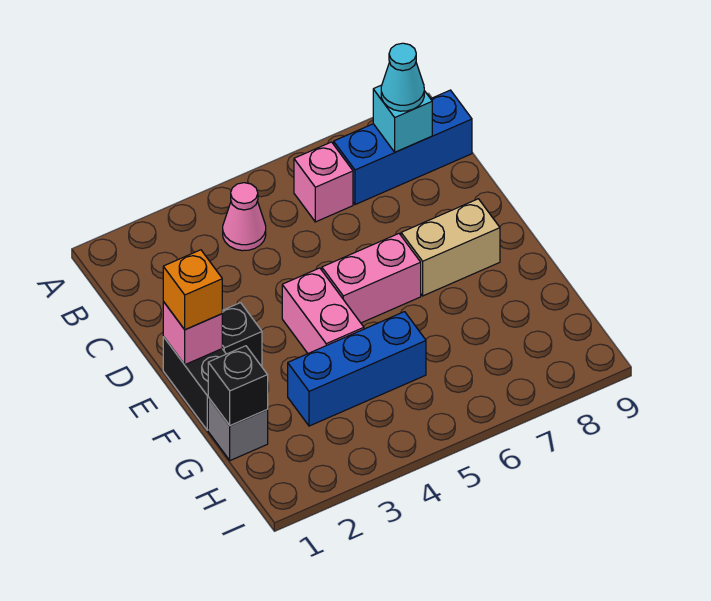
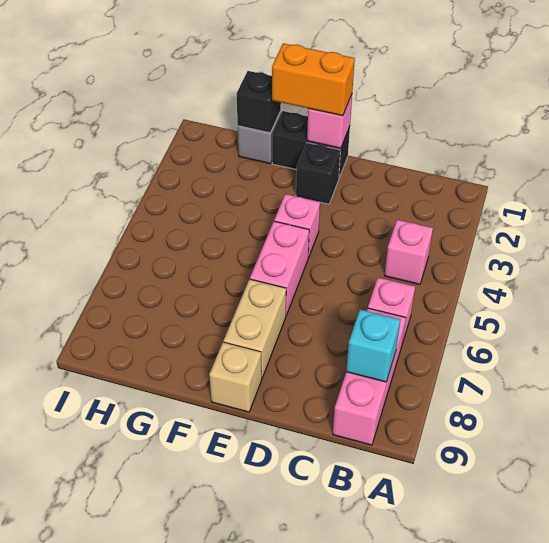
pink cone B4 level 1 -> pink brick B4 level 1
blue brick B7:B9 level 1 -> pink brick B7:B9 level 1
cyan cone B8 level 3 -> none
orange brick E1 level 3 -> orange brick E1:F1 level 3
pink brick E4:F4 level 1 -> pink brick E4 level 1
none -> tan brick E9 level 1
blue brick G3:G5 level 1 -> none

